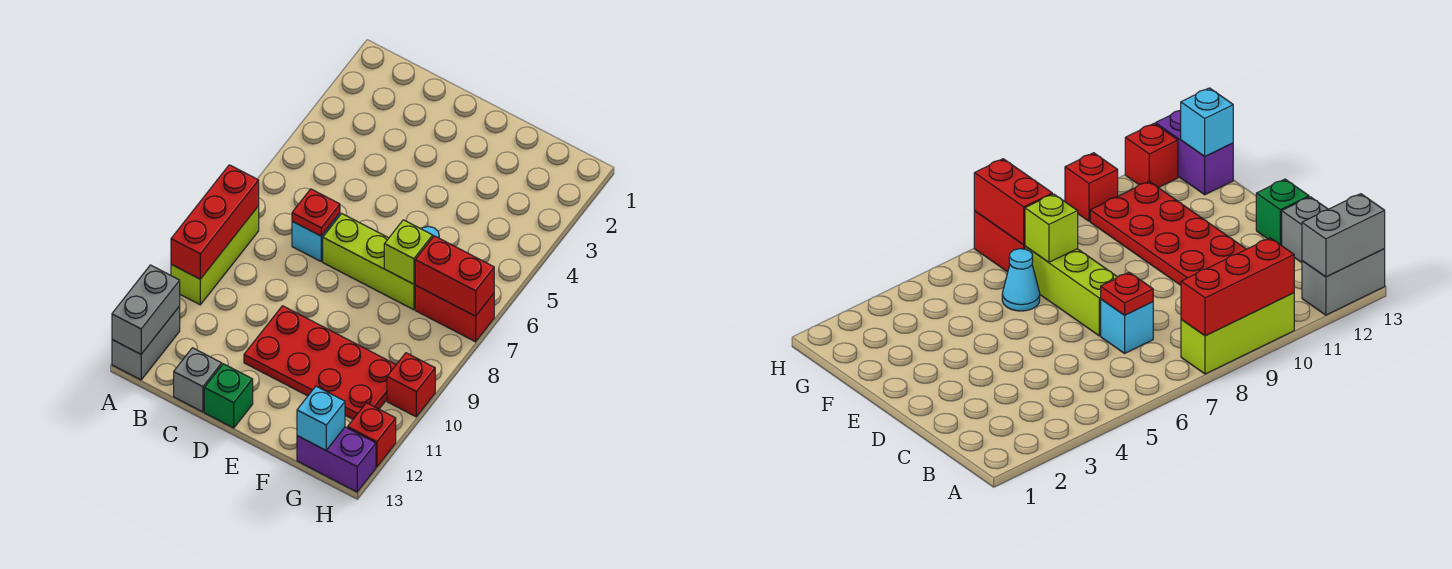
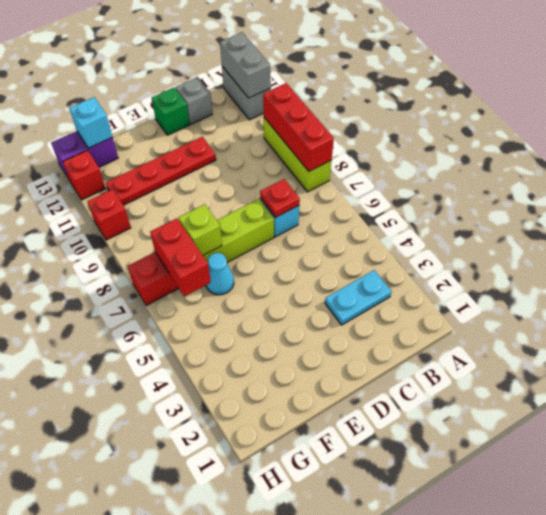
none -> cyan plate B3:C3 level 1
red plate D10:G11 level 1 -> red plate D11:G11 level 1
red brick G7:H7 level 2 -> red brick G6:G7 level 2

